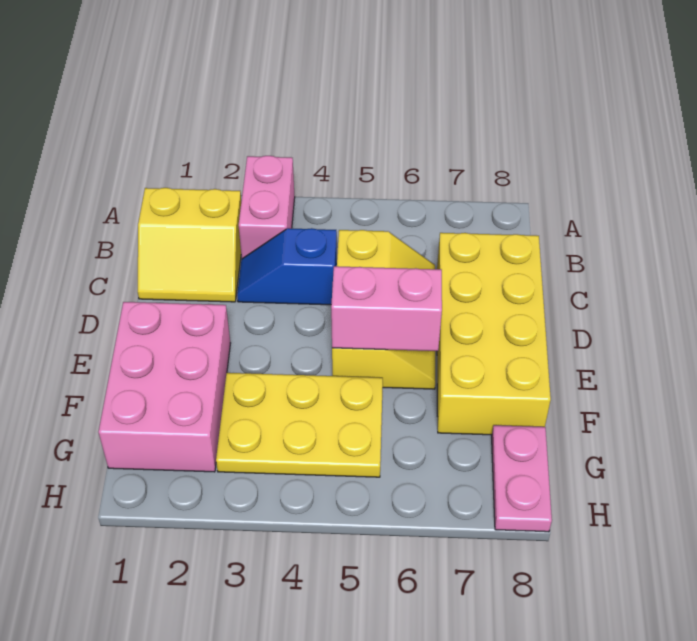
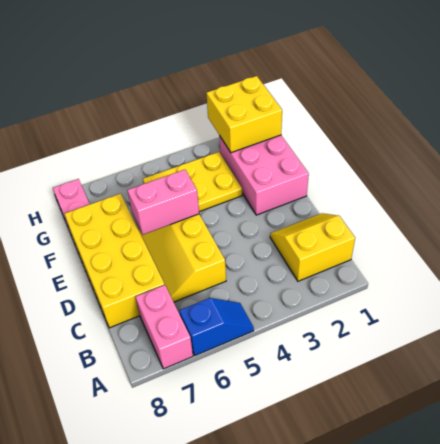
pink brick A3:B3 level 1 -> pink brick A7:B7 level 1
blue slope C3:C4 level 1 top 4 -> blue slope A5:A6 level 1 top 6
none -> yellow brick G1:H2 level 2

